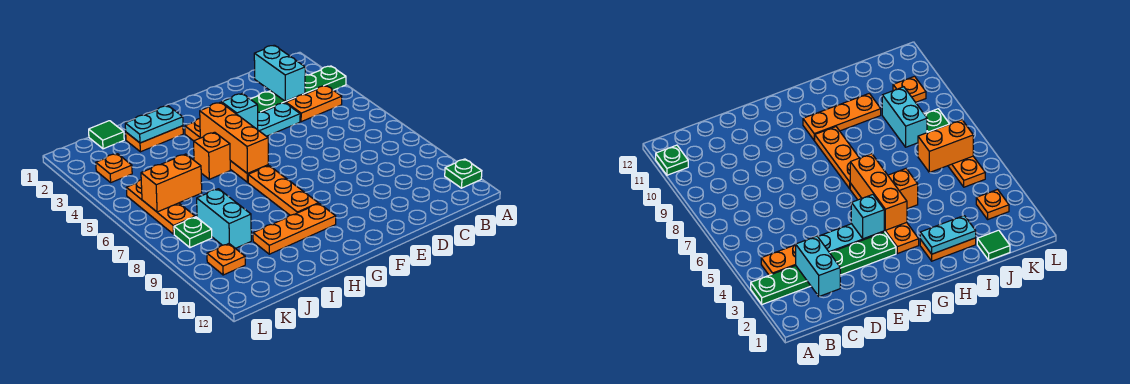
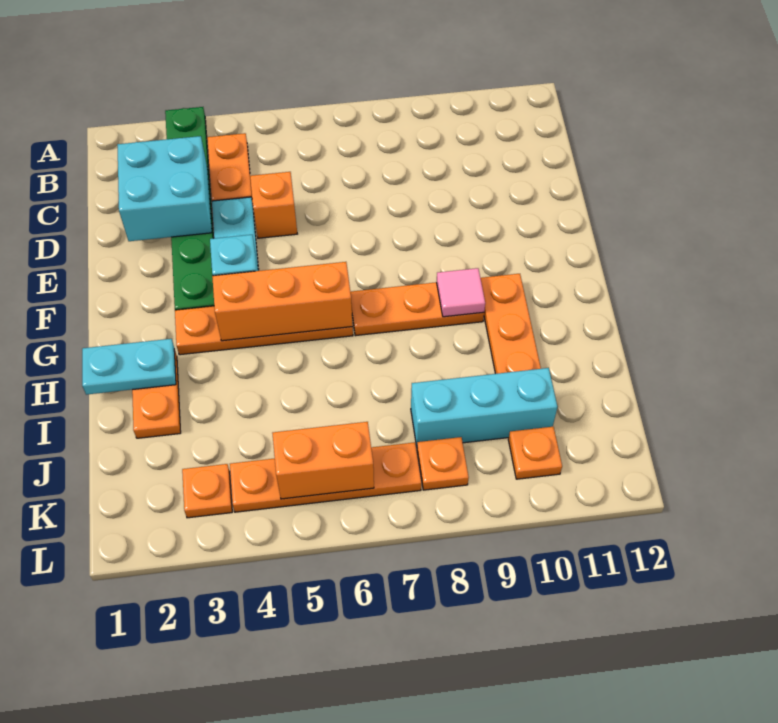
green plate A11 level 1 -> none
cyan brick C2:C3 level 2 -> cyan brick C2:D3 level 2
none -> pink tile G9 level 2
cyan plate H2:I2 level 2 -> cyan plate H1:H2 level 2
orange brick H5 level 1 -> orange brick D5 level 1
green tile J1 level 1 -> none
orange brick J6:K6 level 2 -> orange brick K5:K6 level 2
cyan brick J8:J9 level 1 -> cyan brick J8:J10 level 1
orange plate K5:K7 level 1 -> orange plate K4:K7 level 1
green plate K8 level 1 -> orange plate K8 level 1

